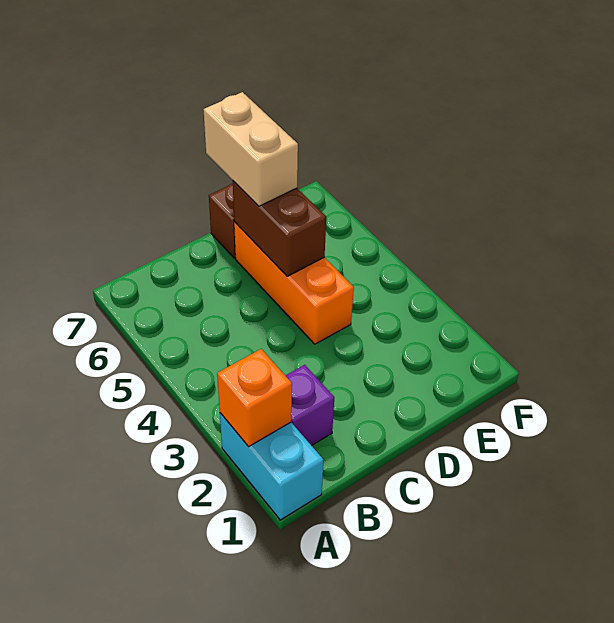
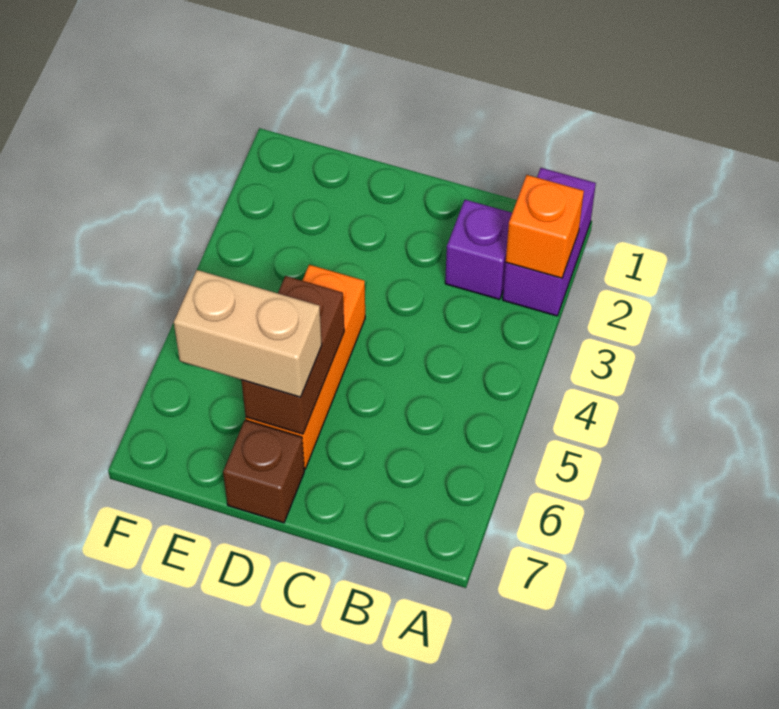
cyan brick A1:A2 level 1 -> purple brick A1:A2 level 1
tan brick D6:D7 level 3 -> tan brick D6:E6 level 3

